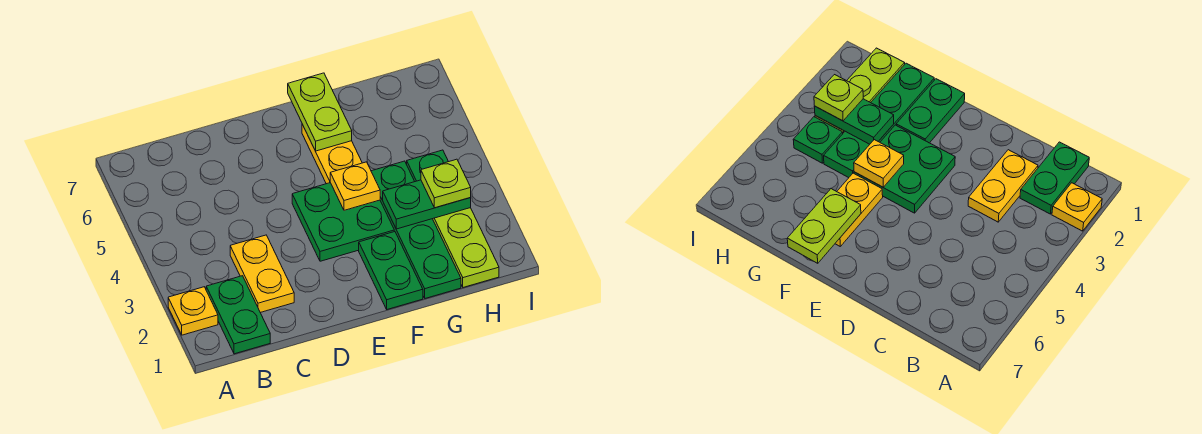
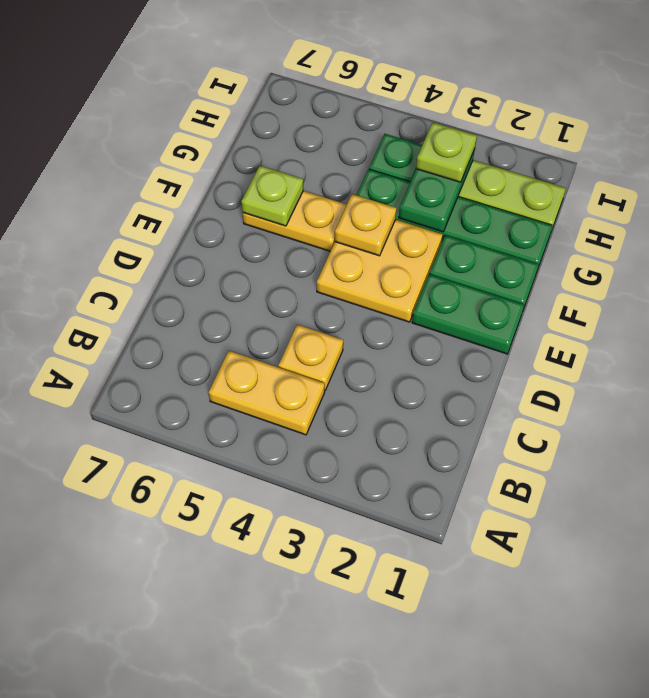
yellow plate A2 level 1 -> yellow plate C4 level 1
green plate B1:B2 level 1 -> green plate E1:E2 level 1
yellow plate C2:C3 level 1 -> yellow plate B4:B5 level 1
green plate E3:F4 level 1 -> yellow plate E3:F4 level 1
lime plate F6:F7 level 2 -> lime plate F6 level 2

